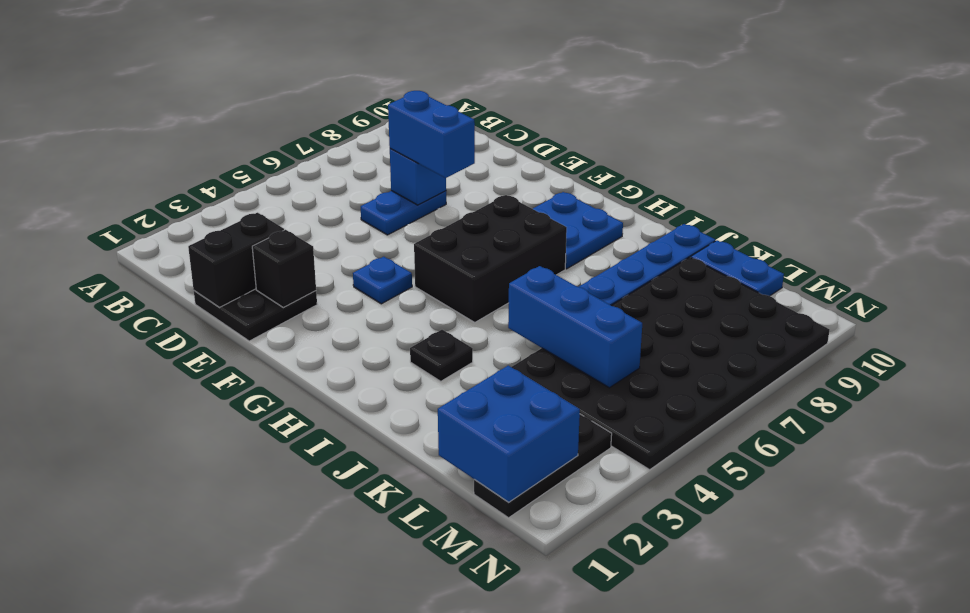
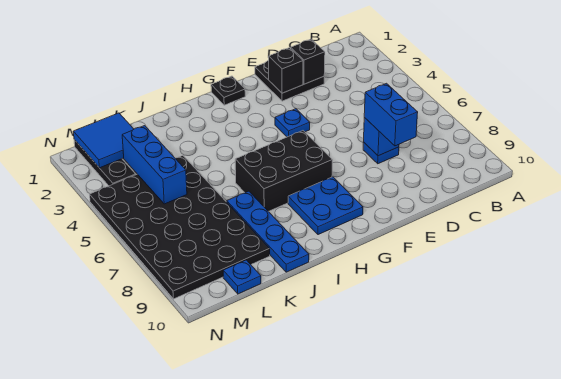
black brick D1:D2 level 2 -> black brick D2 level 2
blue plate D6:D7 level 1 -> blue plate D7 level 1
blue brick D7:E7 level 3 -> blue brick D7:D8 level 3
black brick G5:H7 level 1 -> black brick G6:I7 level 1
black plate I3 level 1 -> black plate G1 level 1
blue brick J5:L5 level 2 -> blue brick L3:L5 level 2
blue plate K10:L10 level 1 -> blue plate L10 level 1
blue brick L1:M2 level 2 -> blue tile L1:M2 level 2

